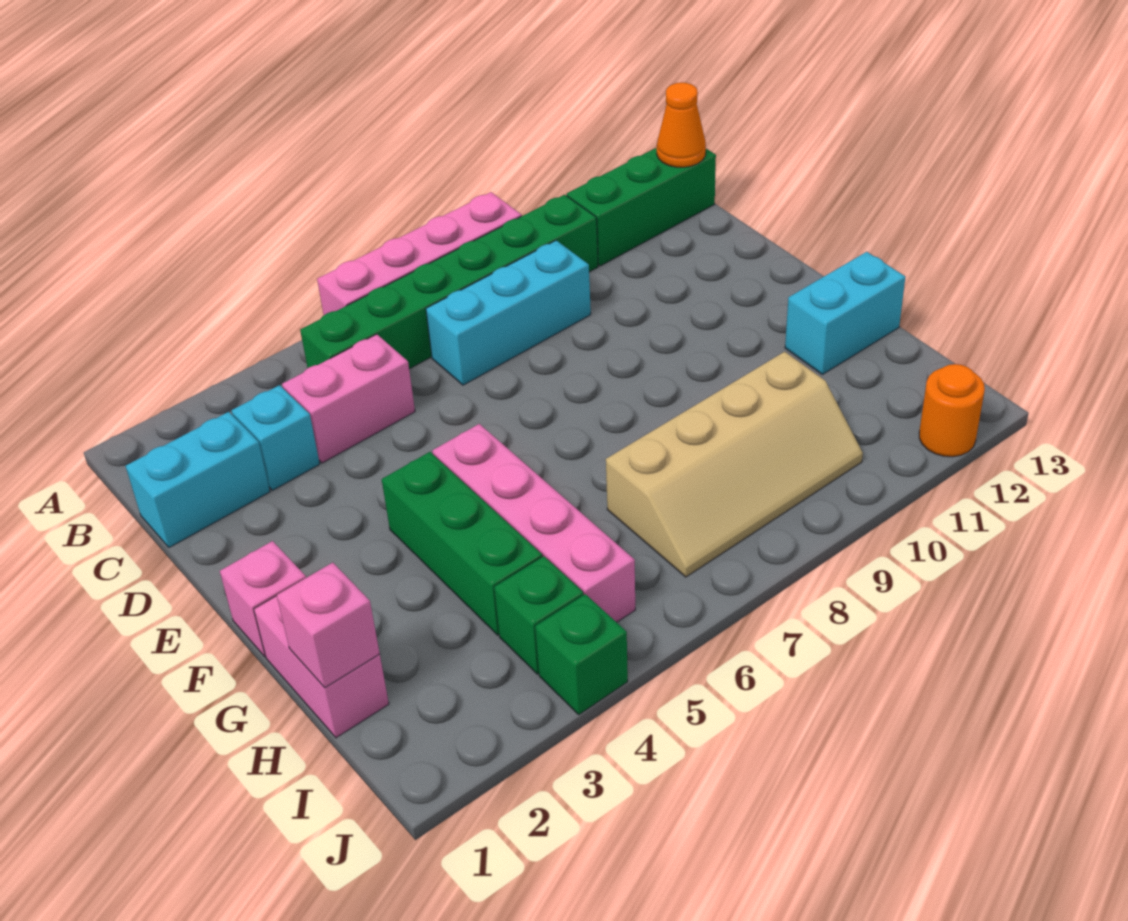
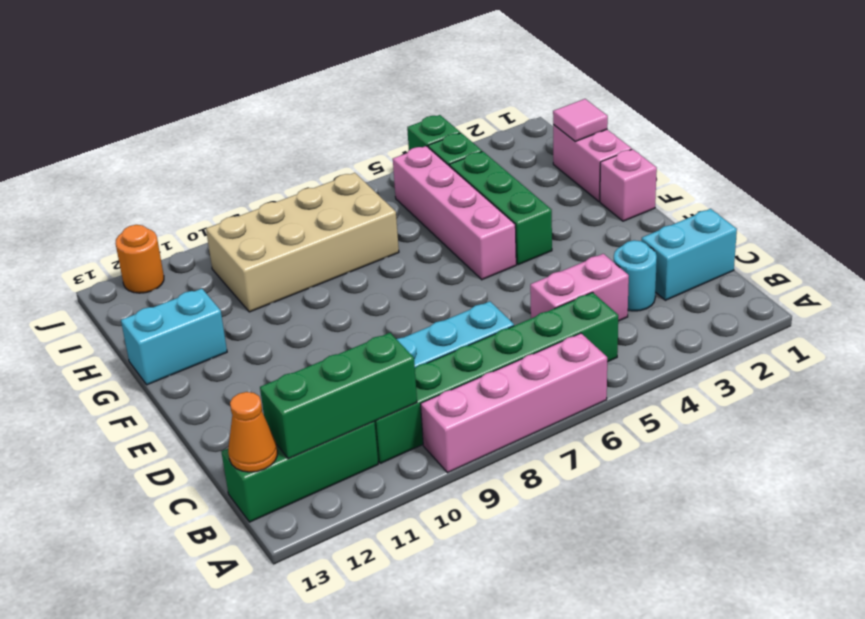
none -> green brick B10:B12 level 2
cyan brick C3 level 1 -> cyan round brick C3 level 1
pink brick H1 level 2 -> pink tile H1 level 2
tan slope H7:I10 level 1 top H -> tan brick H7:I10 level 1

